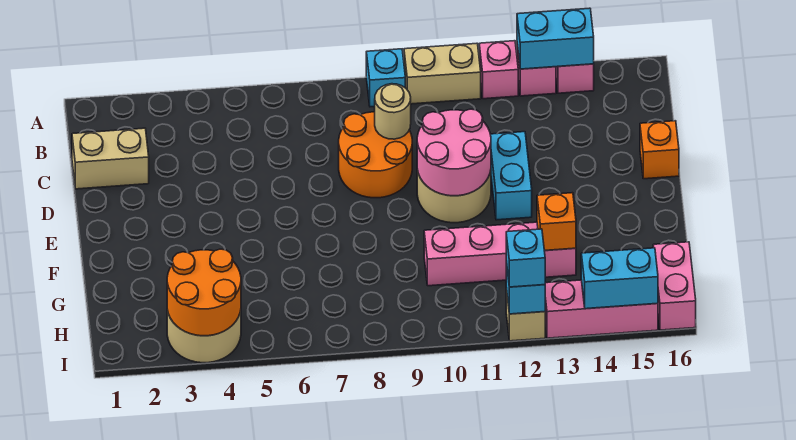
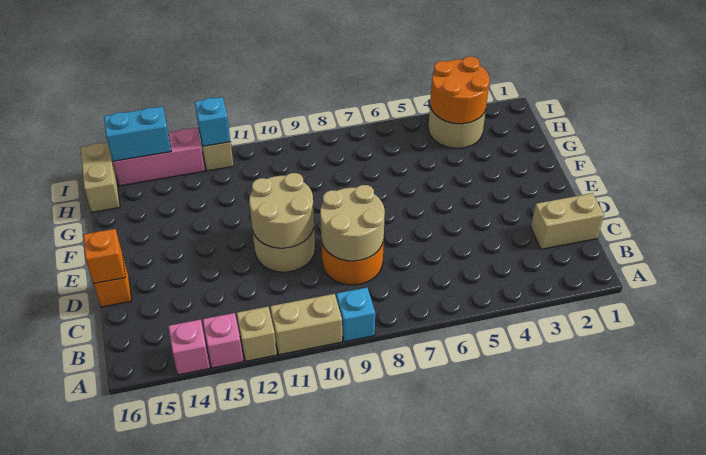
pink brick A12 level 1 -> tan brick A12 level 1
cyan brick A13:A14 level 2 -> none
tan round brick C9 level 2 -> tan round brick C8:D9 level 2
pink round brick D10:E11 level 2 -> tan round brick D10:E11 level 2
cyan brick D12:E12 level 1 -> none
pink brick G10:G13 level 1 -> none
orange brick G13 level 2 -> orange brick D16 level 2
pink brick H16:I16 level 1 -> tan brick H16:I16 level 1
cyan brick I12 level 3 -> none

